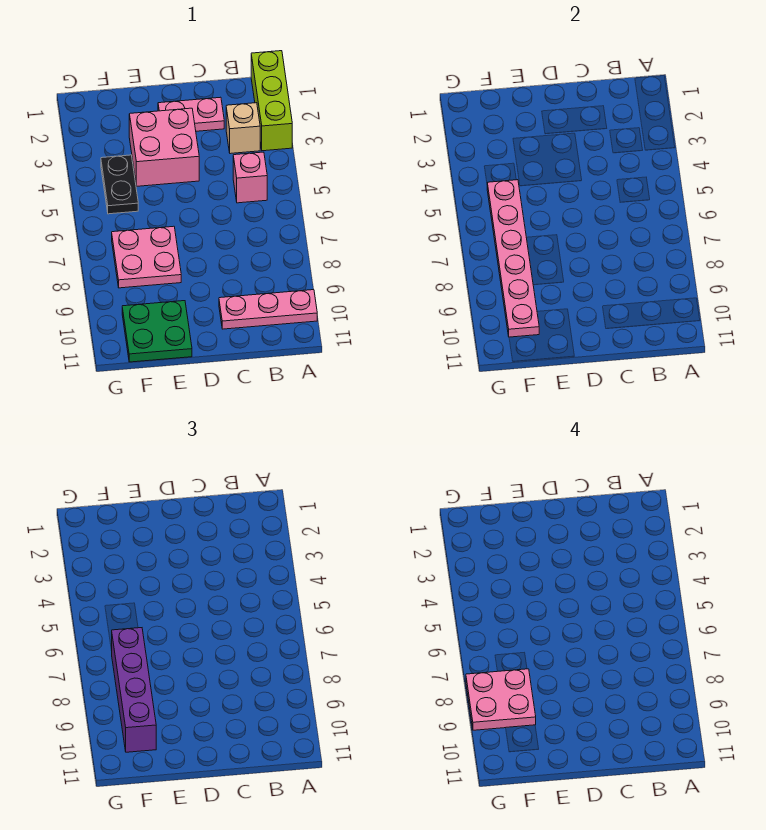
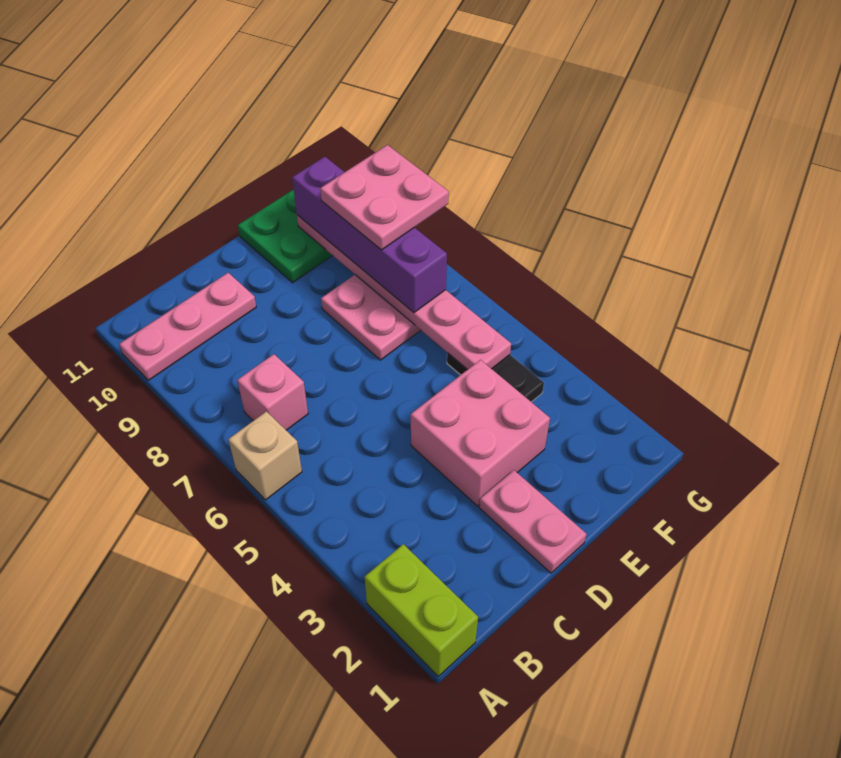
lime brick A1:A3 level 1 -> lime brick A1:A2 level 1
tan brick B3 level 1 -> tan brick A6 level 1
pink brick B5 level 1 -> pink brick B7 level 1
pink plate C2:D2 level 1 -> pink plate D1:D2 level 1

